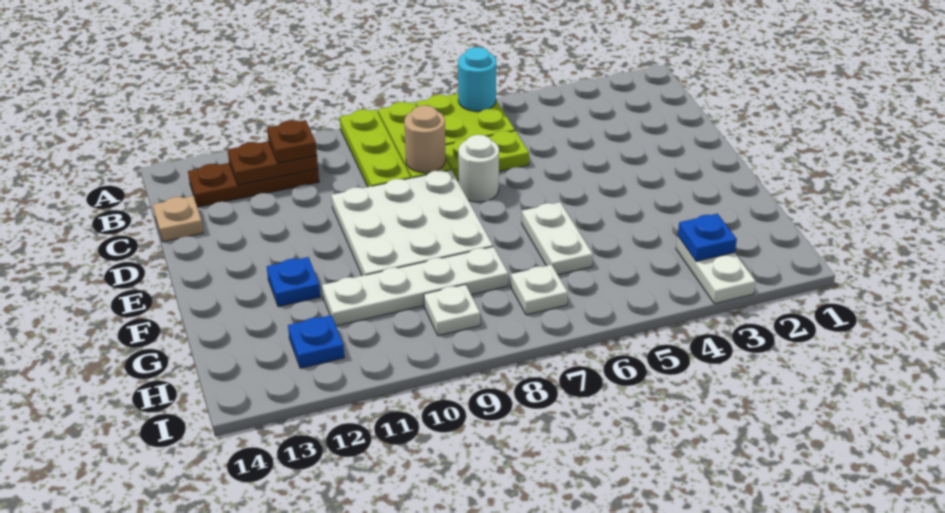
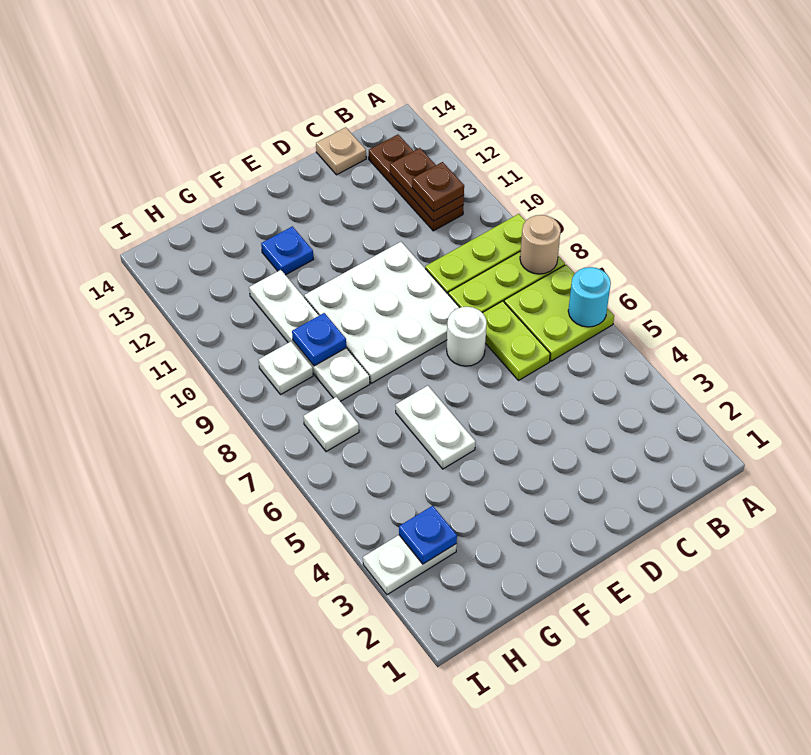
tan round brick C8 level 2 -> tan round brick A8 level 2
white plate F6:G6 level 1 -> white plate F5:F6 level 1
blue plate H12 level 1 -> blue plate G9 level 2

